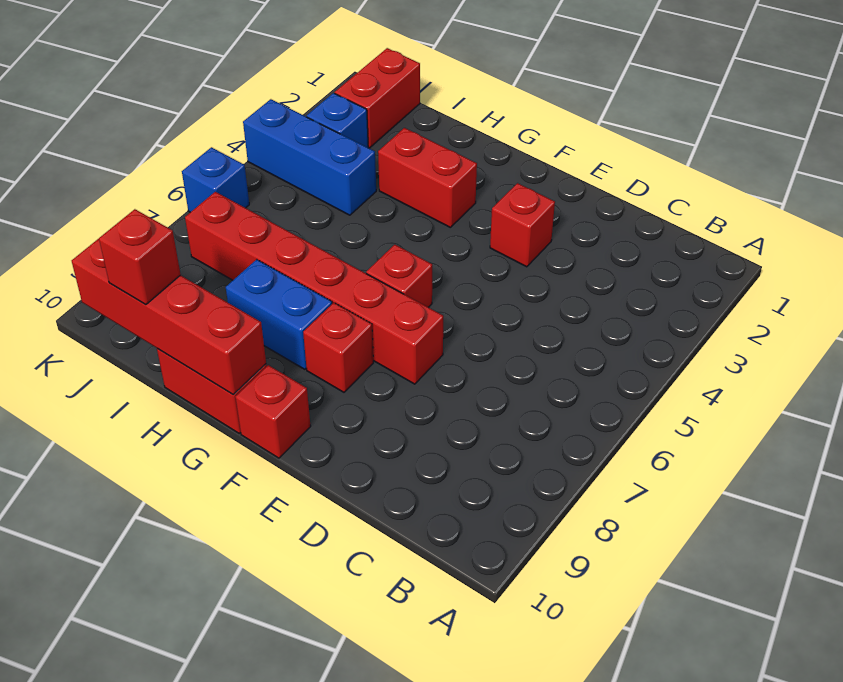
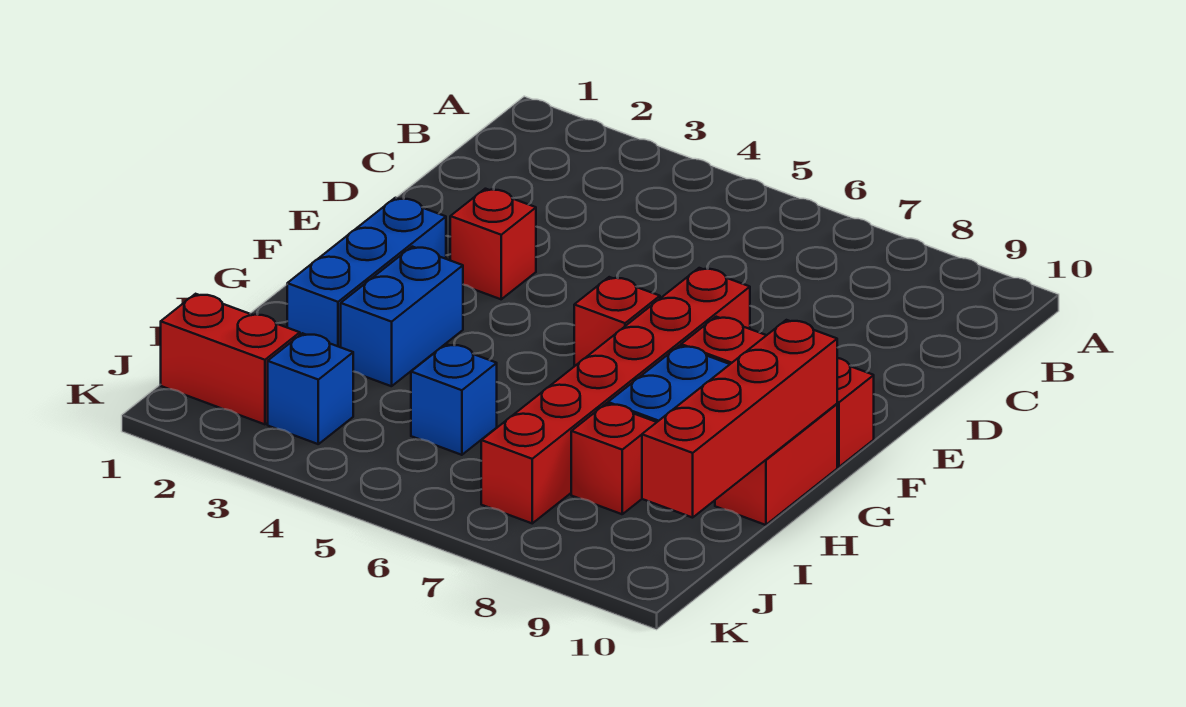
red brick G3:H3 level 1 -> blue brick G3:H3 level 1
blue brick I4:K4 level 1 -> blue brick F2:H2 level 1
red brick I10 level 3 -> red brick I8 level 1
blue brick K6 level 1 -> blue brick I5 level 1

